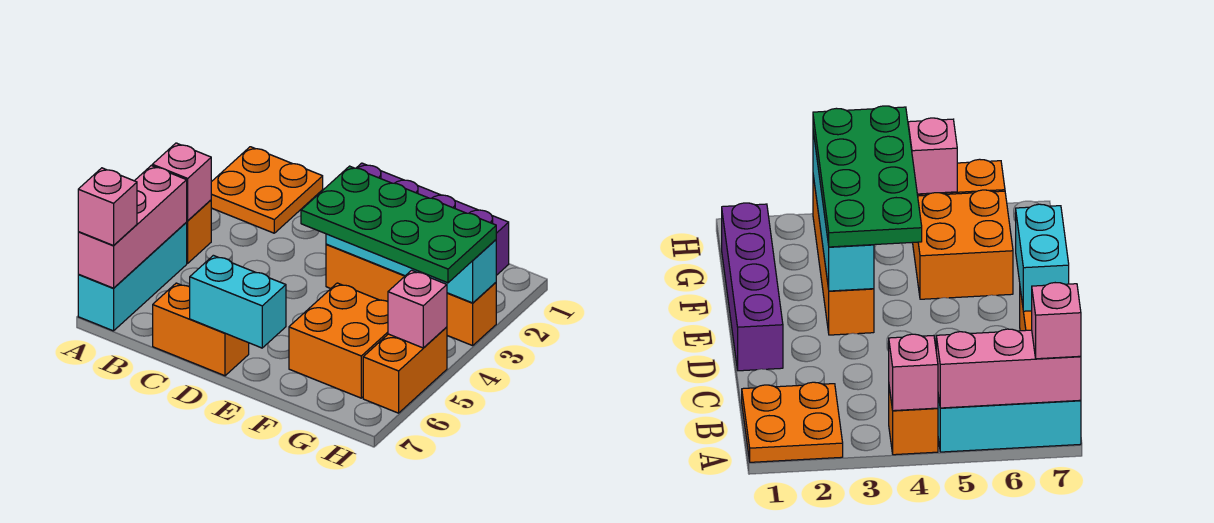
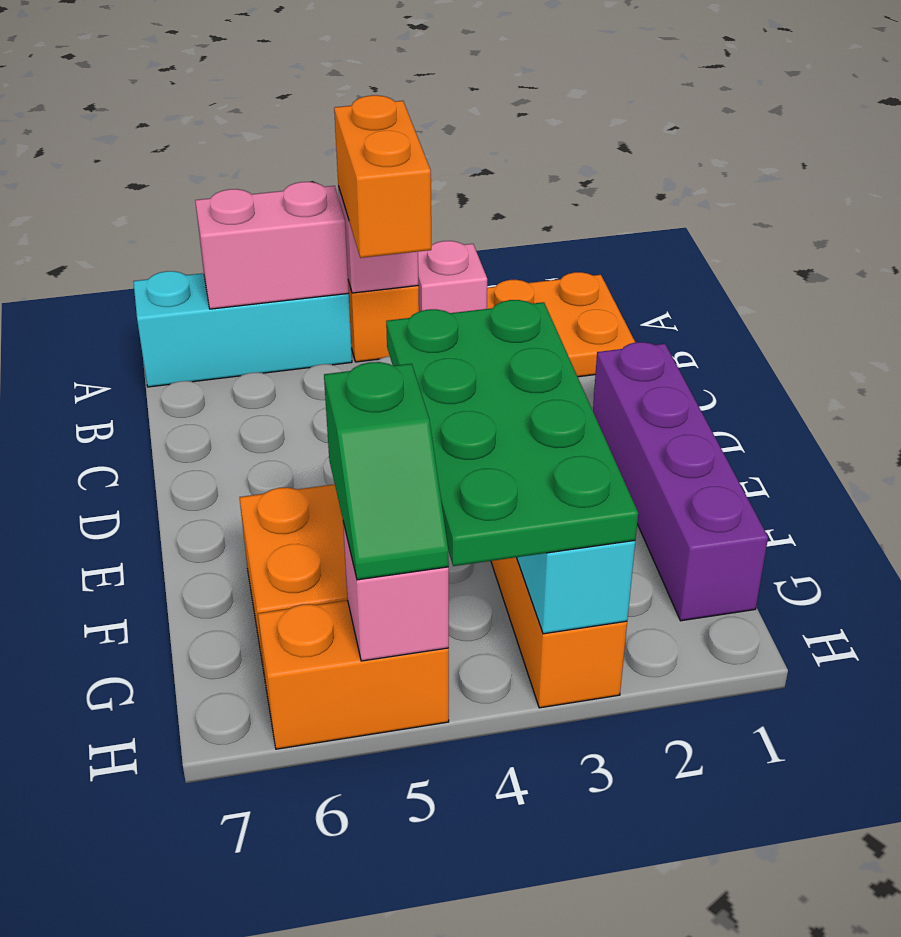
pink brick A5:A7 level 2 -> pink brick A5:A6 level 2
pink brick A7 level 3 -> pink brick A3 level 1
orange brick C7:D7 level 1 -> orange brick A4:B4 level 3
cyan brick D7:E7 level 2 -> none
none -> green slope G5:H5 level 3 top G

